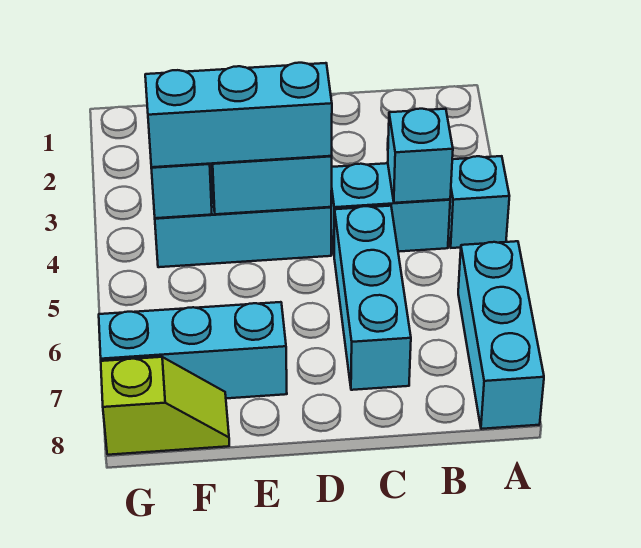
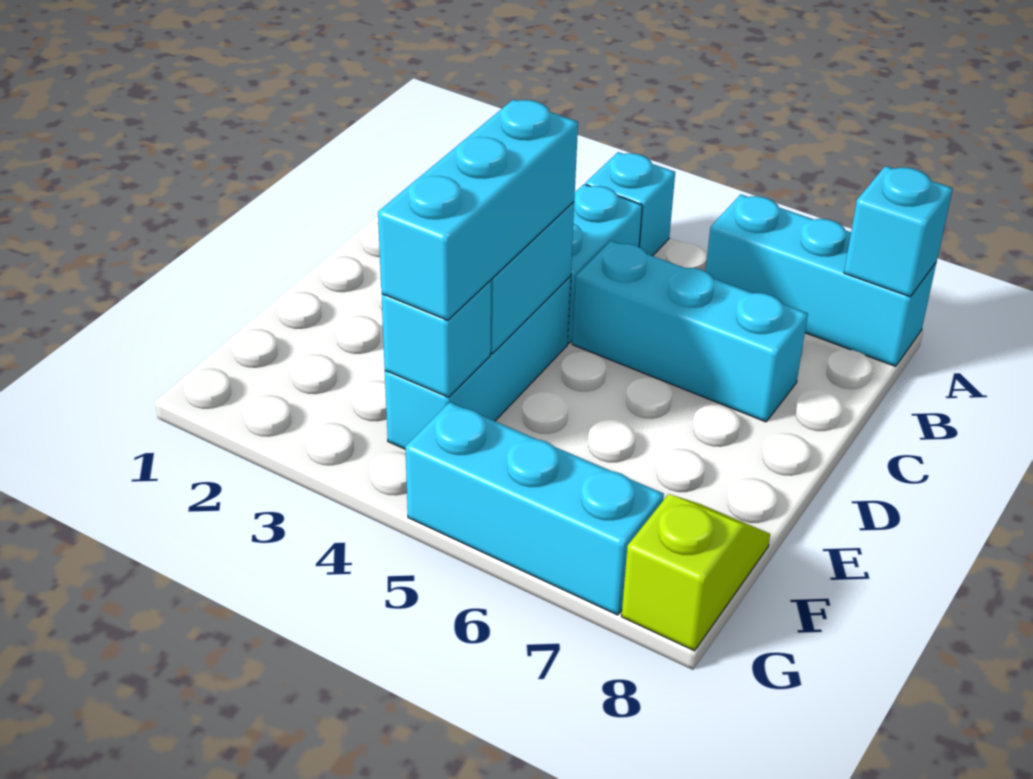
cyan brick B4 level 2 -> cyan brick A8 level 2
cyan brick E7:G7 level 1 -> cyan brick G5:G7 level 1

